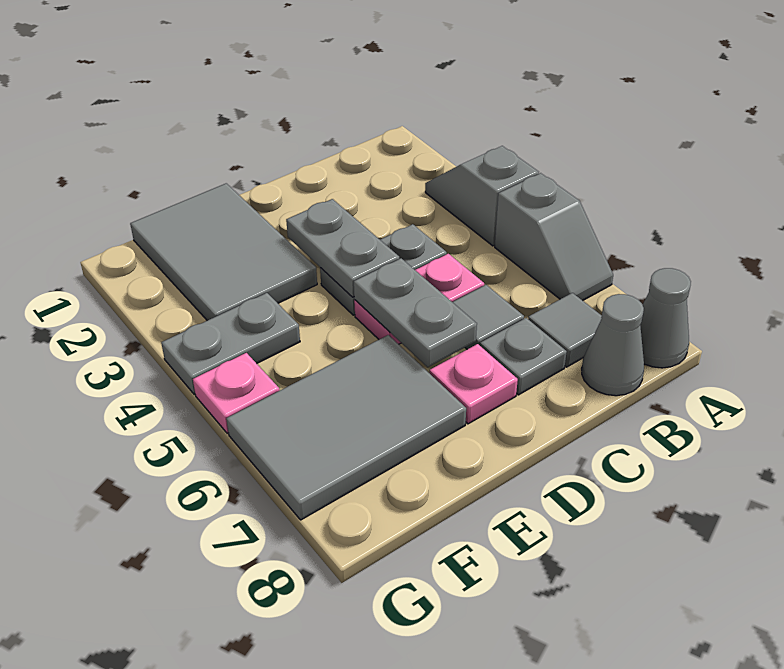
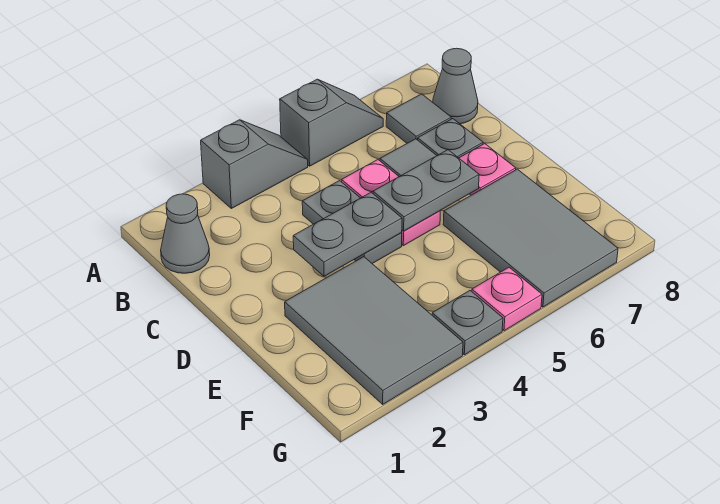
grey slope A3:A4 level 1 top 4 -> grey slope A3:A4 level 1 top 3
grey cone A8 level 1 -> grey cone B1 level 1
grey tile E1:F3 level 1 -> grey tile E2:G3 level 1
grey plate F4:G4 level 1 -> grey plate G4 level 1

